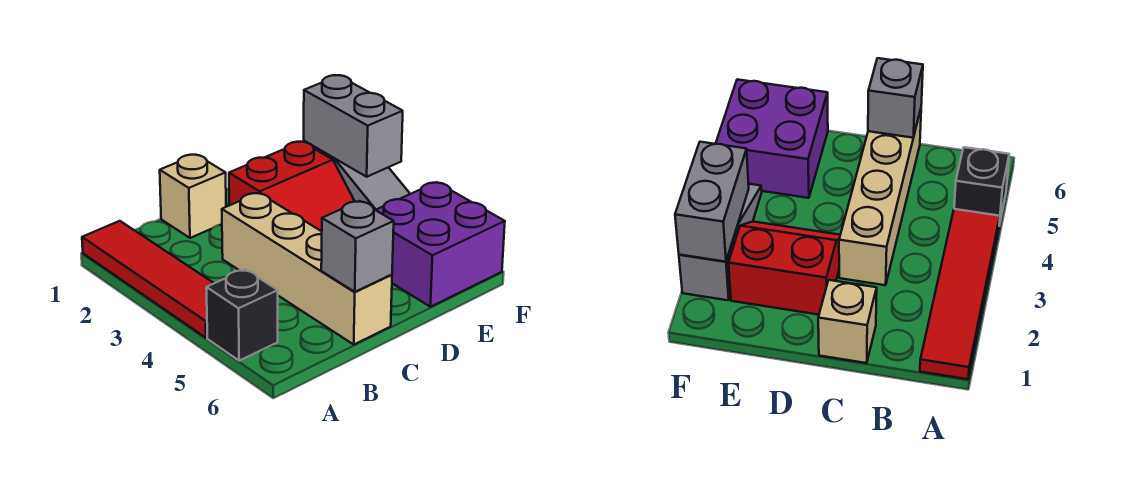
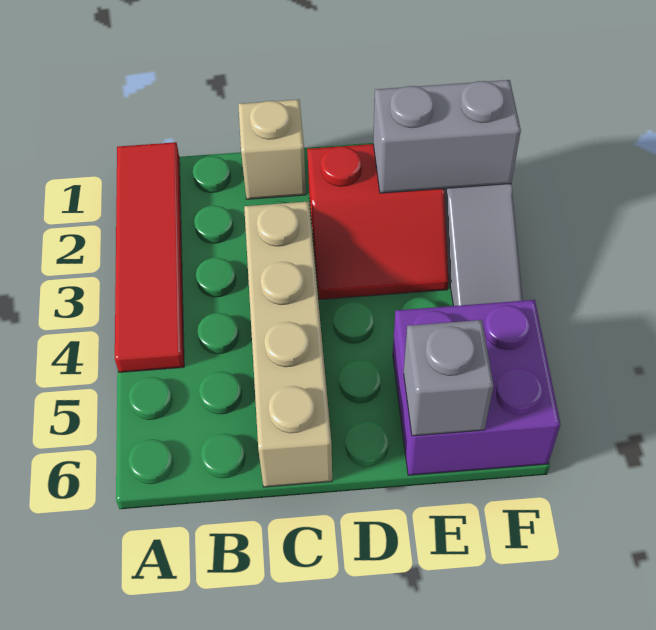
black brick A5 level 1 -> none
grey brick C6 level 2 -> grey brick E6 level 2
grey brick F2:F3 level 2 -> grey brick E2:F2 level 2

